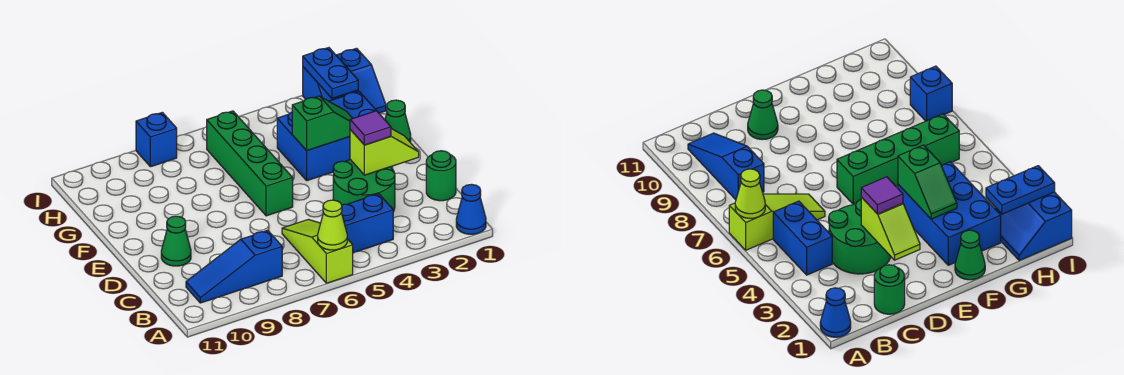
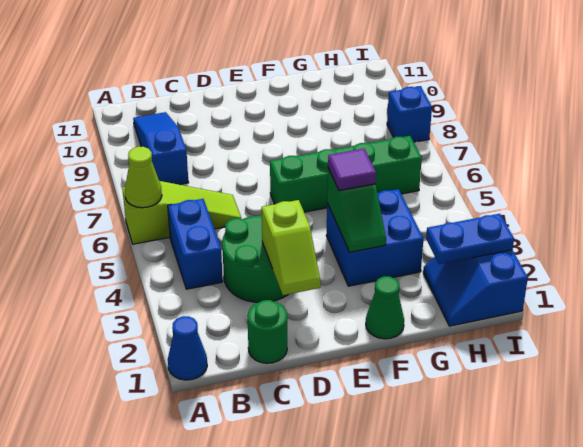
purple tile D3 level 3 -> purple tile F4 level 3
green cone D10 level 1 -> none
blue brick F2:G4 level 1 -> blue brick F3:G4 level 1

